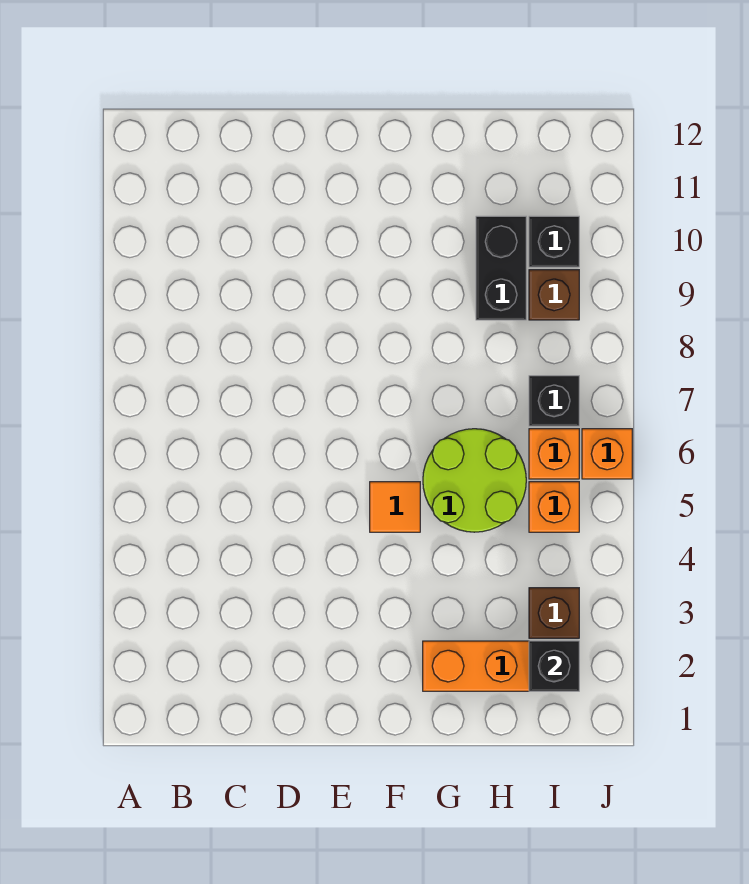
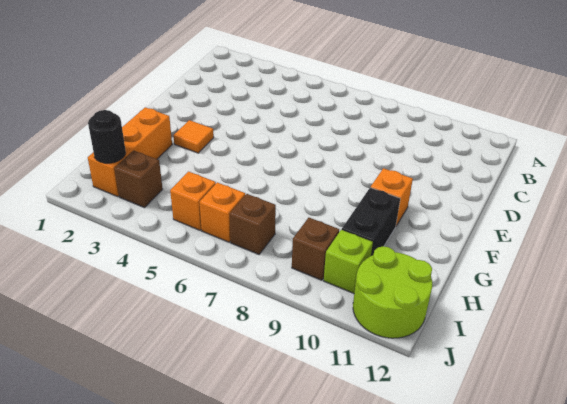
orange tile F5 level 1 -> orange tile F3 level 1
lime round brick G5:H6 level 1 -> lime round brick I11:J12 level 1
black brick H9:H10 level 1 -> black brick G10:H10 level 1
black brick I2 level 2 -> black round brick I2 level 2
black brick I7 level 1 -> brown brick I7 level 1
black brick I10 level 1 -> lime brick I10 level 1
orange brick J6 level 1 -> orange brick F10 level 1

